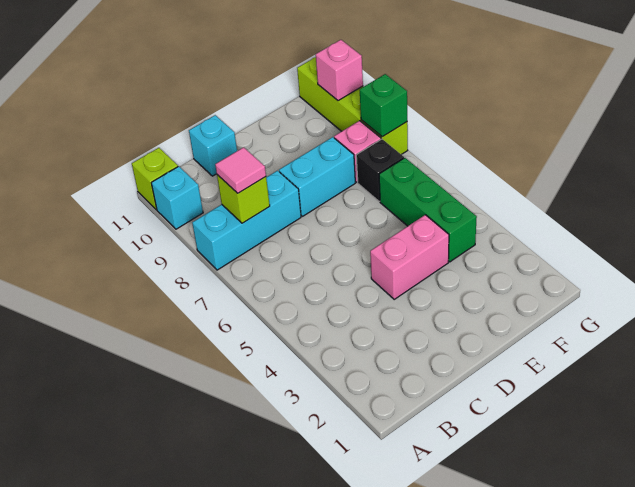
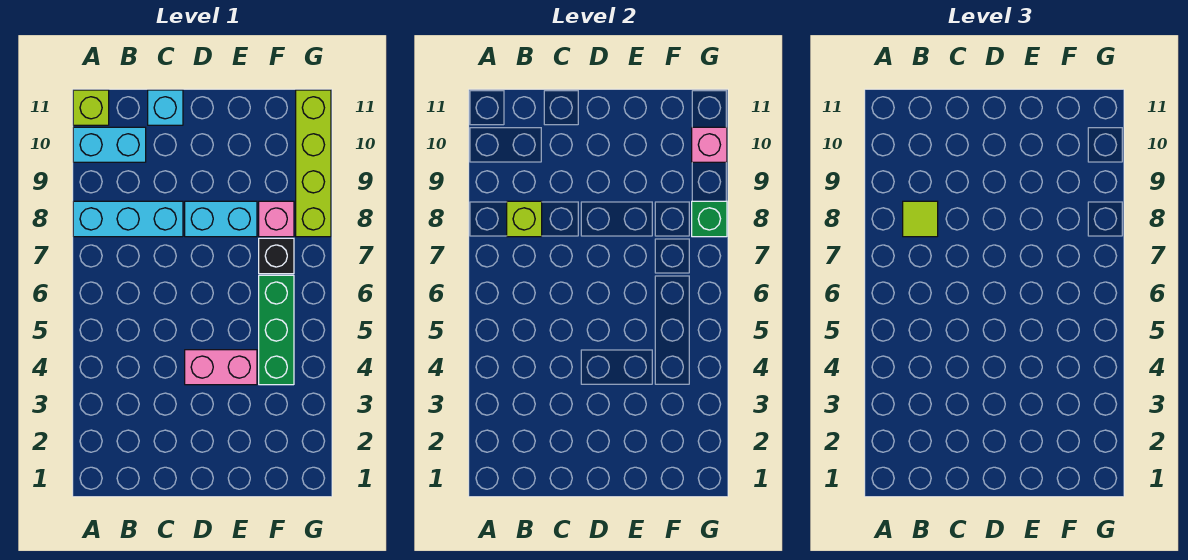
cyan brick A10 level 1 -> cyan brick A10:B10 level 1
pink tile B8 level 3 -> lime tile B8 level 3

